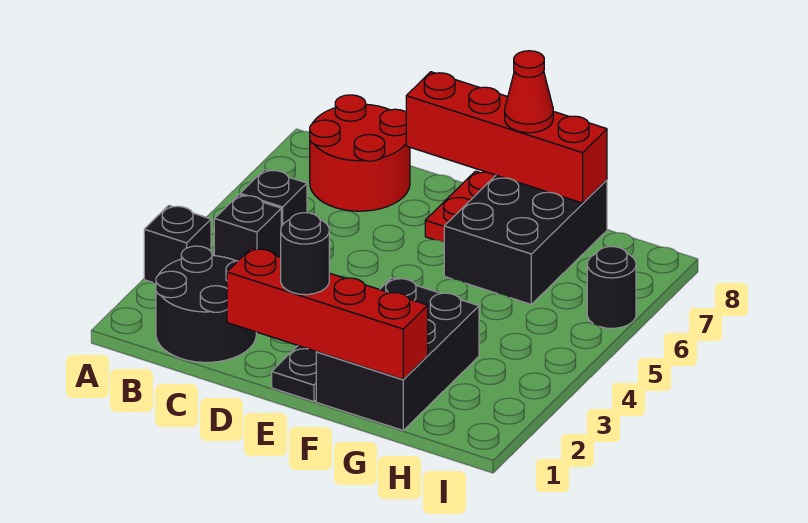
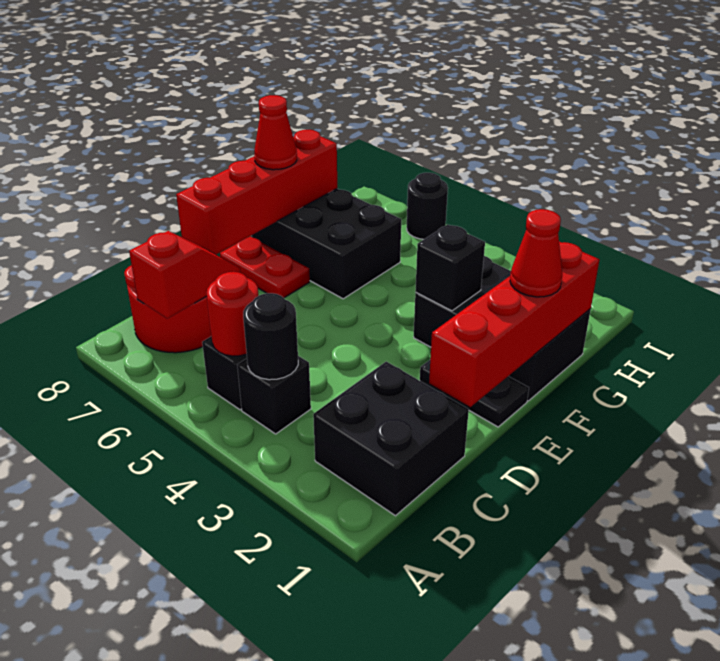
black brick A3 level 1 -> black brick F3 level 2
black round brick B1:C2 level 1 -> black brick B1:C2 level 1
none -> red round brick B5 level 2
none -> red slope B7:C7 level 2 top B
black round brick E1 level 3 -> black round brick B4 level 2
none -> red cone F1 level 3

